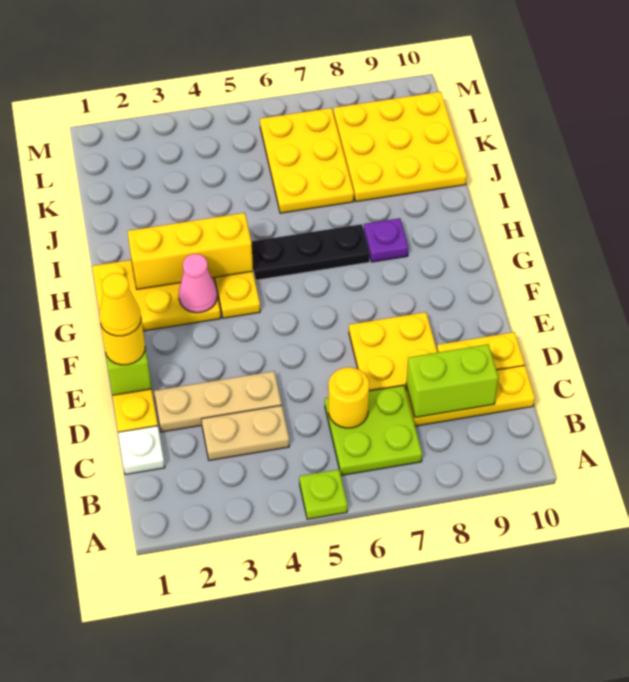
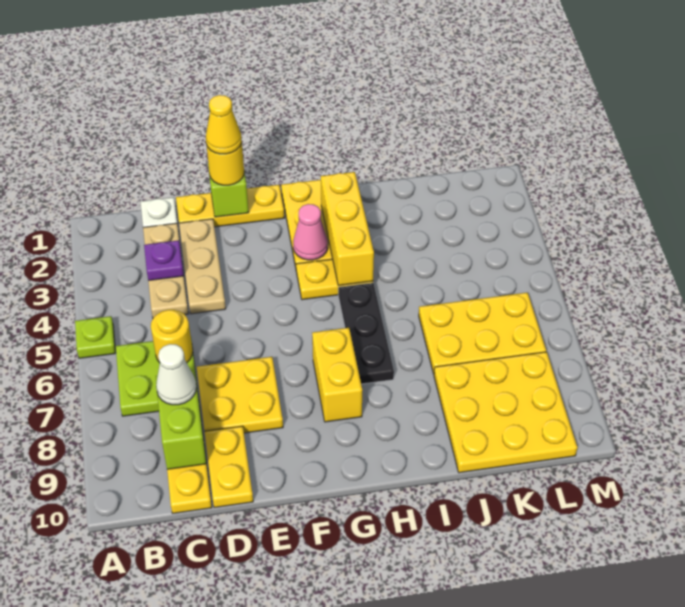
tan plate C3:C4 level 1 -> tan plate C2:C4 level 1
none -> white cone C8 level 3
none -> yellow brick G7:G8 level 1
purple plate H8 level 1 -> purple plate C3 level 2

